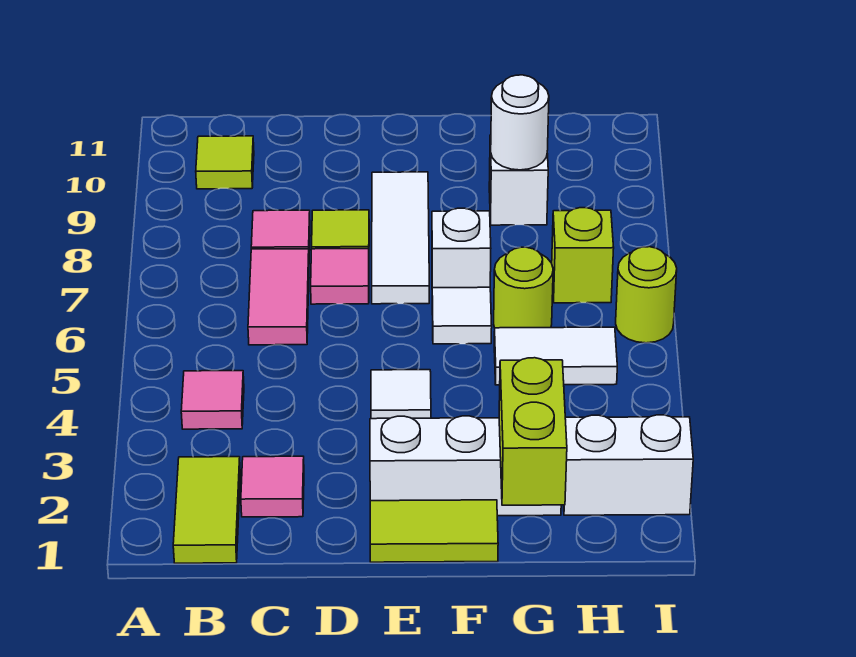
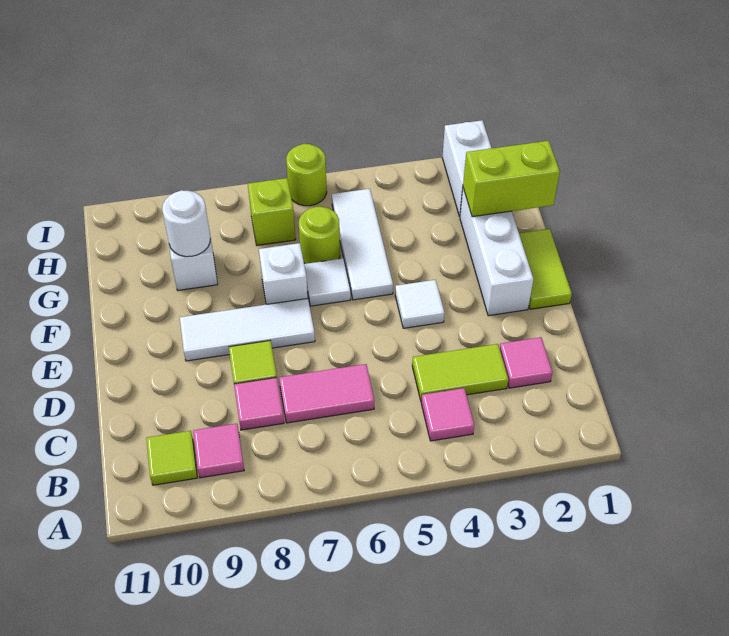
lime tile B1:B2 level 1 -> lime tile C3:C4 level 1
pink tile D7 level 1 -> pink tile B9 level 1
white tile G5:H5 level 1 -> white tile F5:H5 level 1

